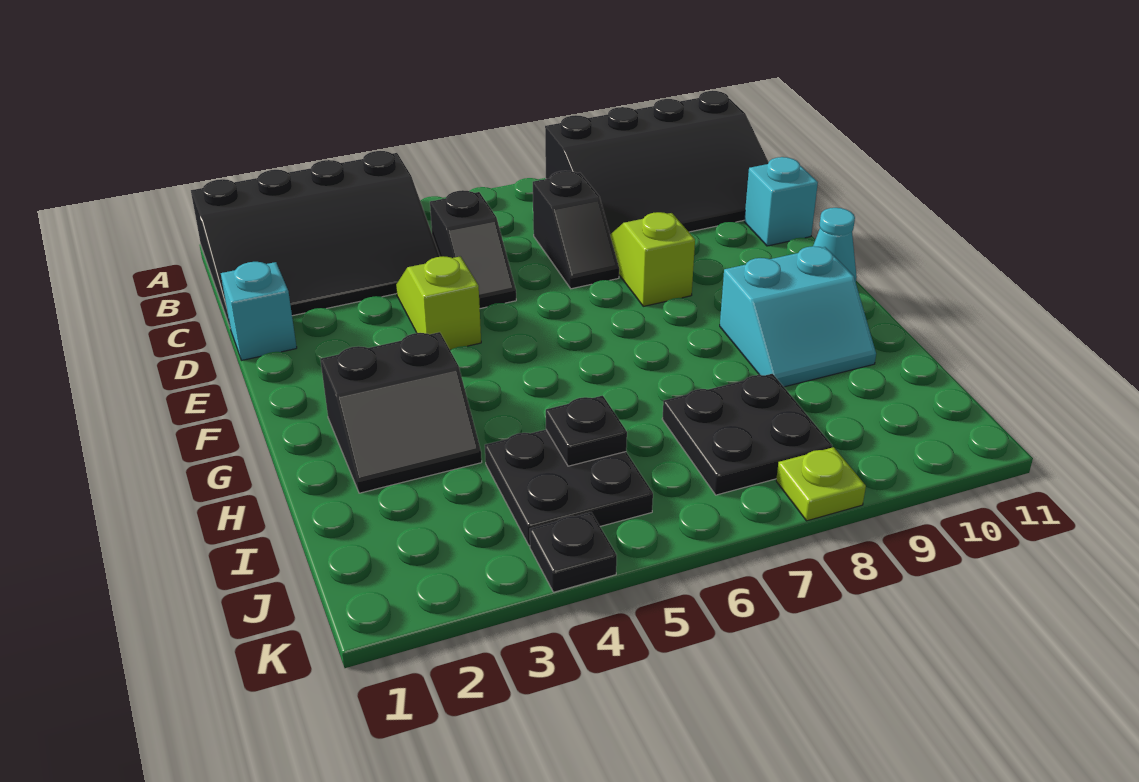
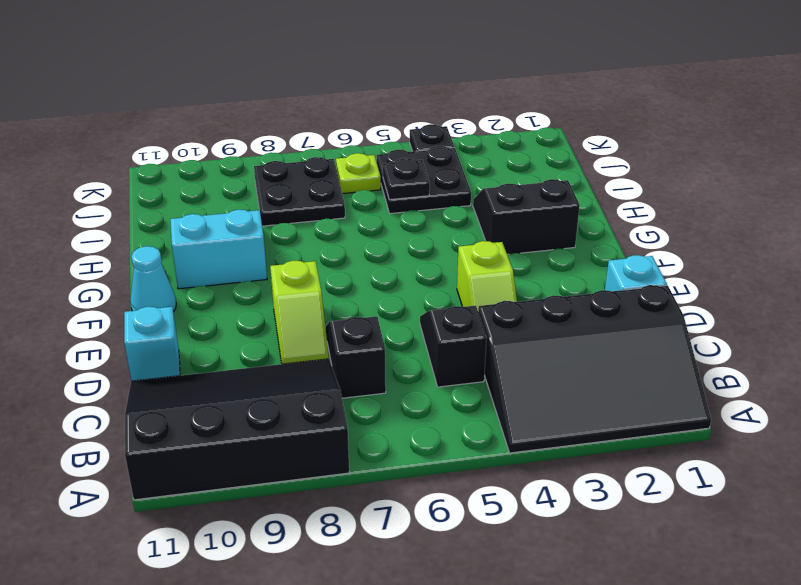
black slope A1:C4 level 1 top A -> black slope A1:C4 level 1 top C
lime plate K8 level 1 -> lime plate J6 level 1

